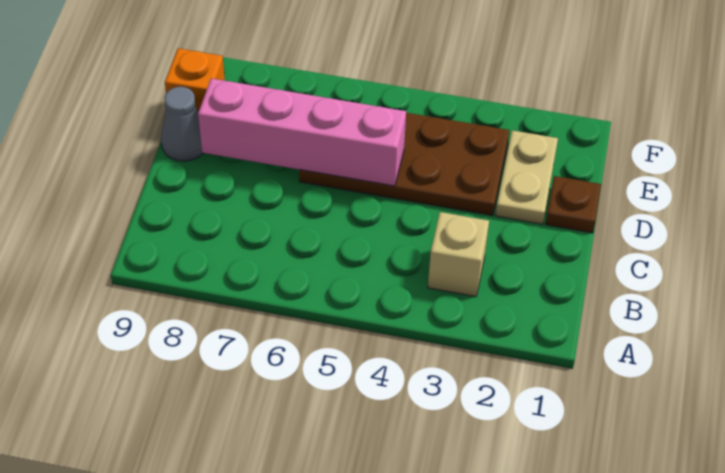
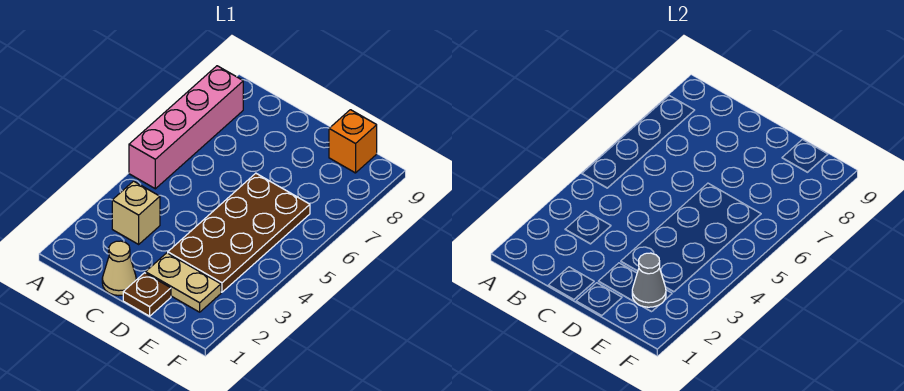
none -> tan cone C1 level 1
pink brick D5:D8 level 2 -> pink brick A5:A8 level 1
grey cone D9 level 1 -> grey cone E2 level 2

